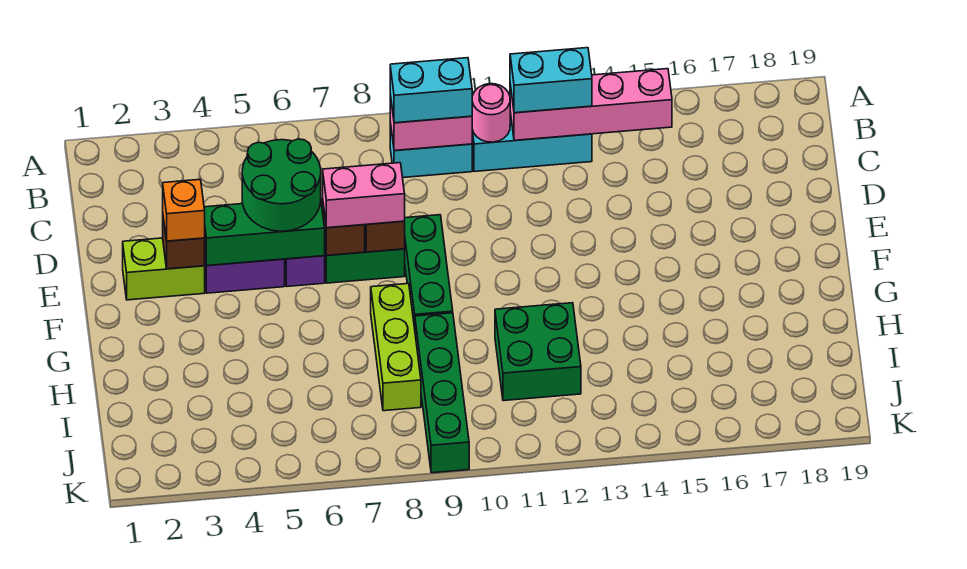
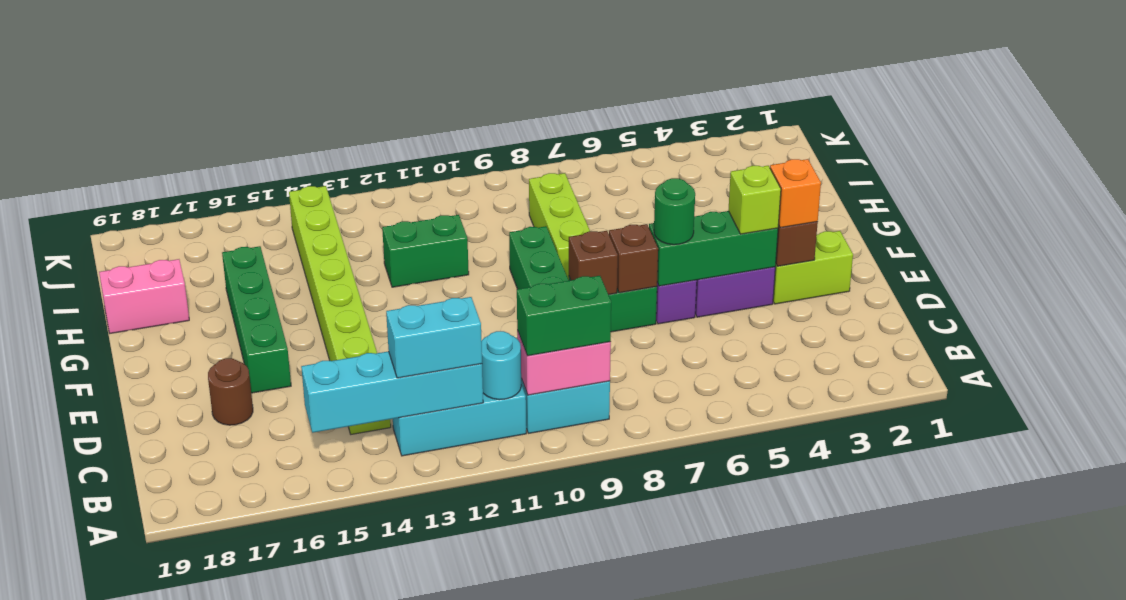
cyan brick B9:B10 level 3 -> green brick B9:B10 level 3
pink round brick B11 level 2 -> cyan round brick B11 level 2
pink brick B12:B15 level 2 -> cyan brick B12:B15 level 2
none -> lime brick C14:J14 level 1
green round brick D5:E6 level 3 -> green round brick E6 level 3
none -> brown round brick D17 level 1
none -> lime brick E4 level 3
pink brick E7:E8 level 3 -> pink brick H18:H19 level 1
green brick H9:K9 level 1 -> green brick E16:H16 level 1
green brick H11:I12 level 1 -> green brick H11:H12 level 1

